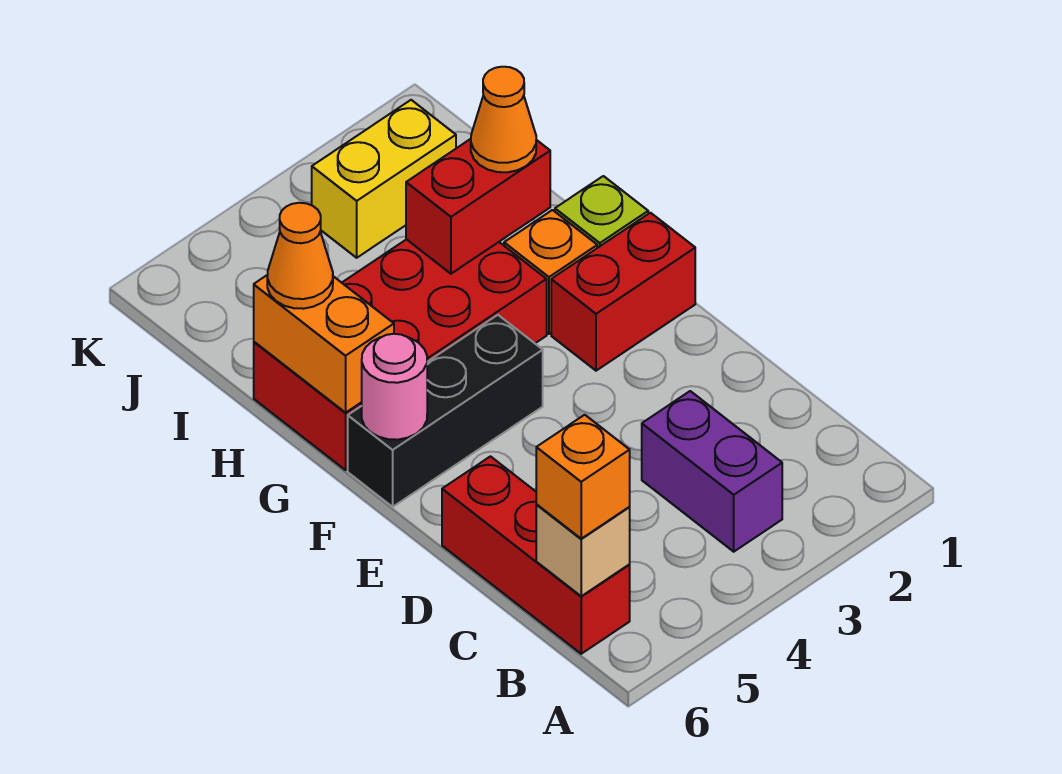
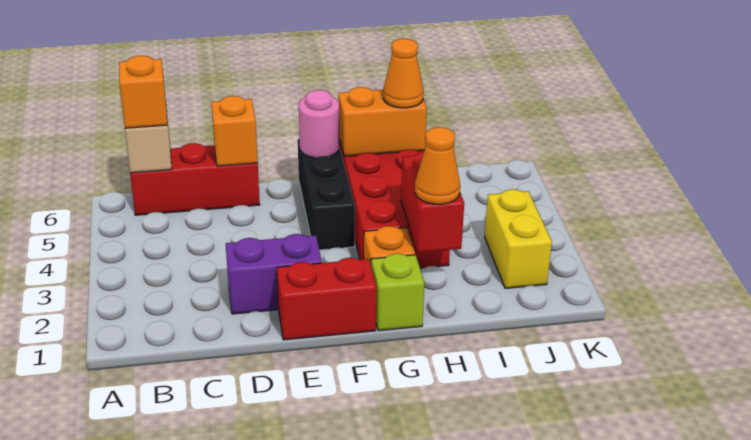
purple brick B3:C3 level 1 -> purple brick D2:E2 level 1
none -> orange brick D6 level 2
red brick F1:F2 level 1 -> red brick E1:F1 level 1

